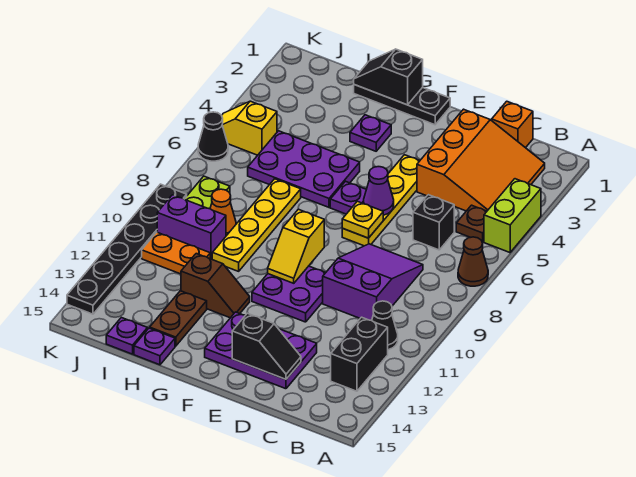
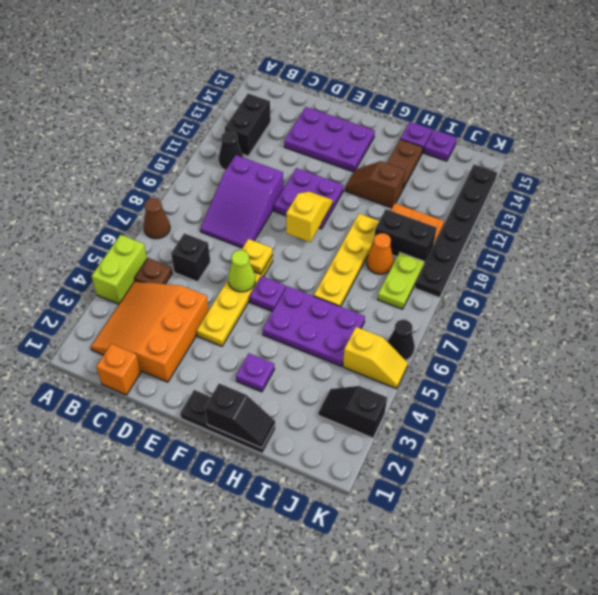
black slope D14:E14 level 2 top E -> black slope J3:K3 level 1 top K
purple cone E6 level 2 -> lime cone E6 level 2
purple brick I10:J10 level 1 -> black brick I10:J10 level 1

